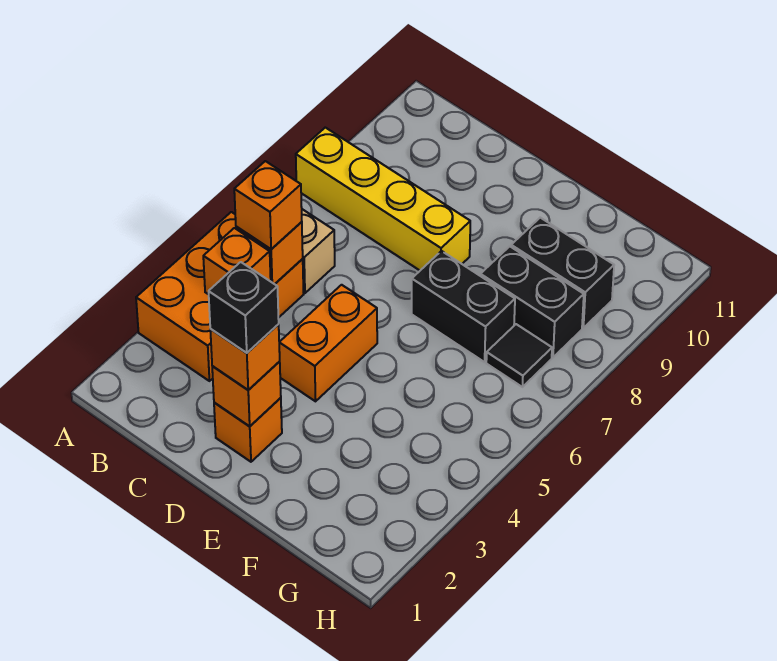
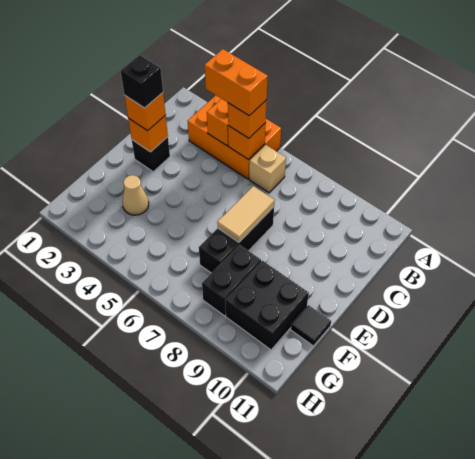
yellow brick A8:D8 level 1 -> none
orange brick D2 level 1 -> black brick D2 level 1
orange brick D4:D5 level 1 -> orange brick B4:B5 level 4
none -> tan tile D7:E7 level 2
black brick E7:F7 level 1 -> black brick D7:F7 level 1
none -> tan cone F3 level 1
black brick F9:G9 level 1 -> black brick F9:G10 level 1
black tile G7 level 1 -> black tile F11 level 1

